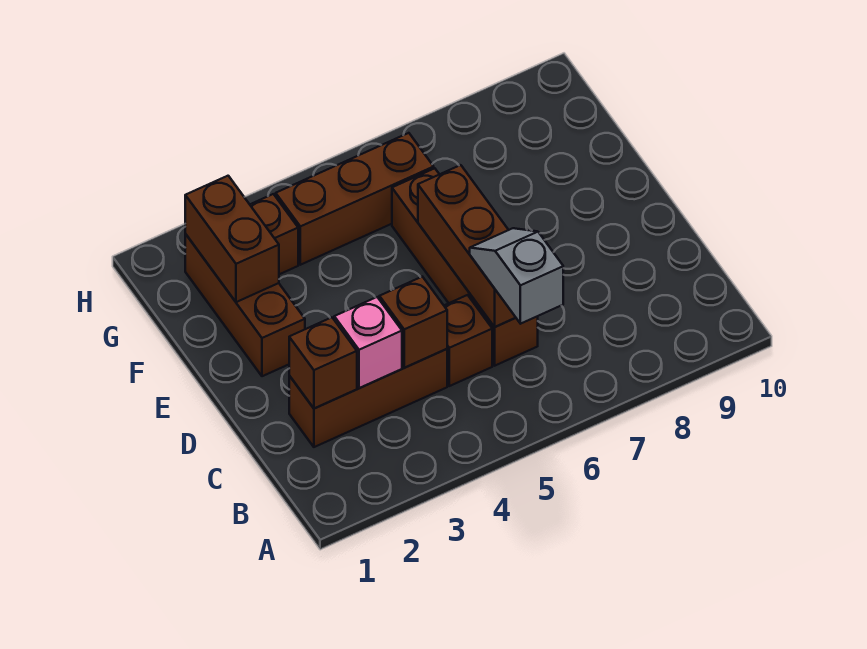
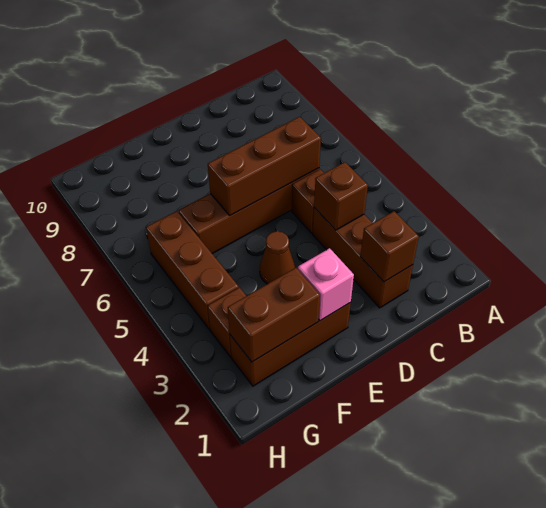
grey slope B6:C6 level 3 top B -> none
pink brick C3 level 2 -> pink brick E2 level 2
none -> brown cone E4 level 1

